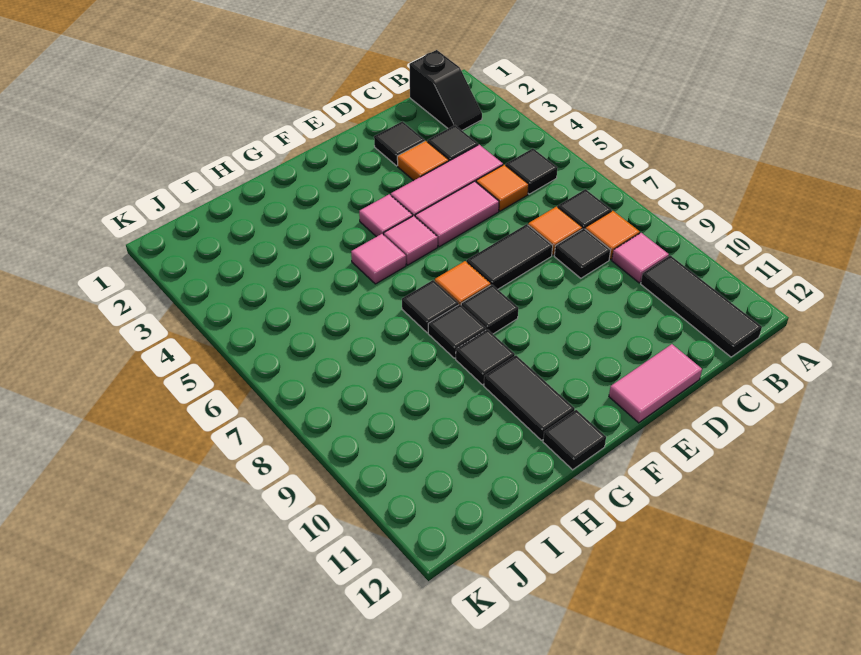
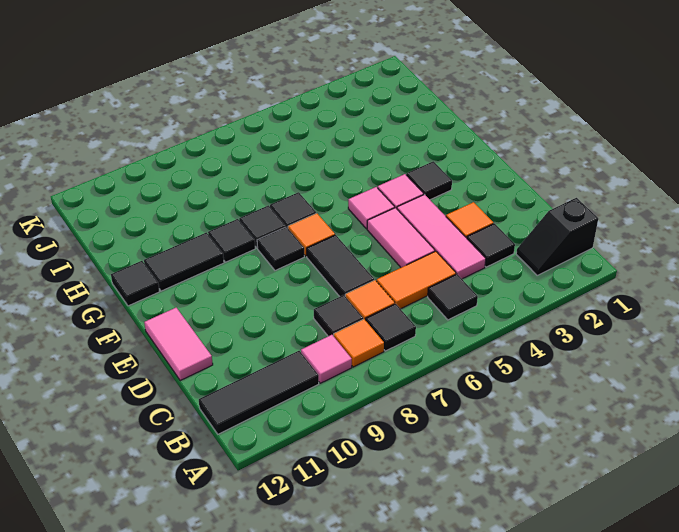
orange tile C5 level 1 -> orange tile C5:C6 level 1
black tile D2 level 1 -> black tile F3 level 1
pink tile G5 level 1 -> none

